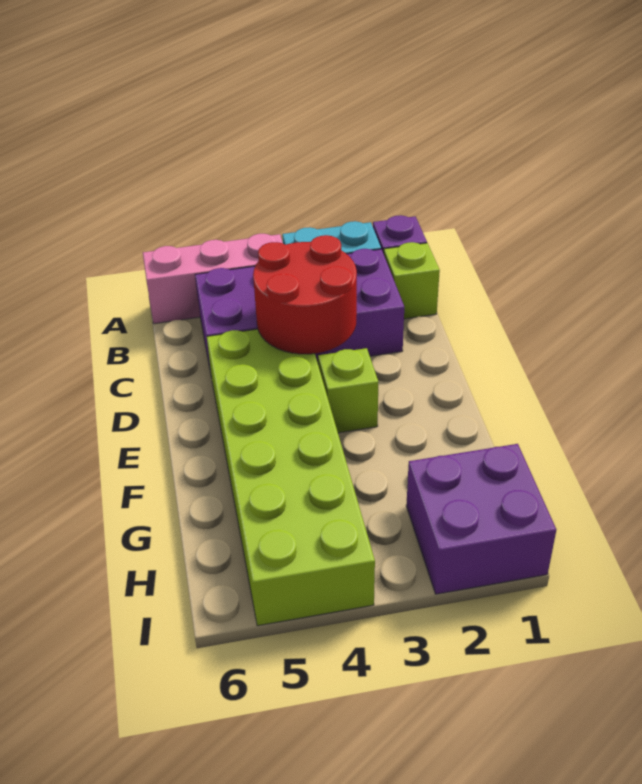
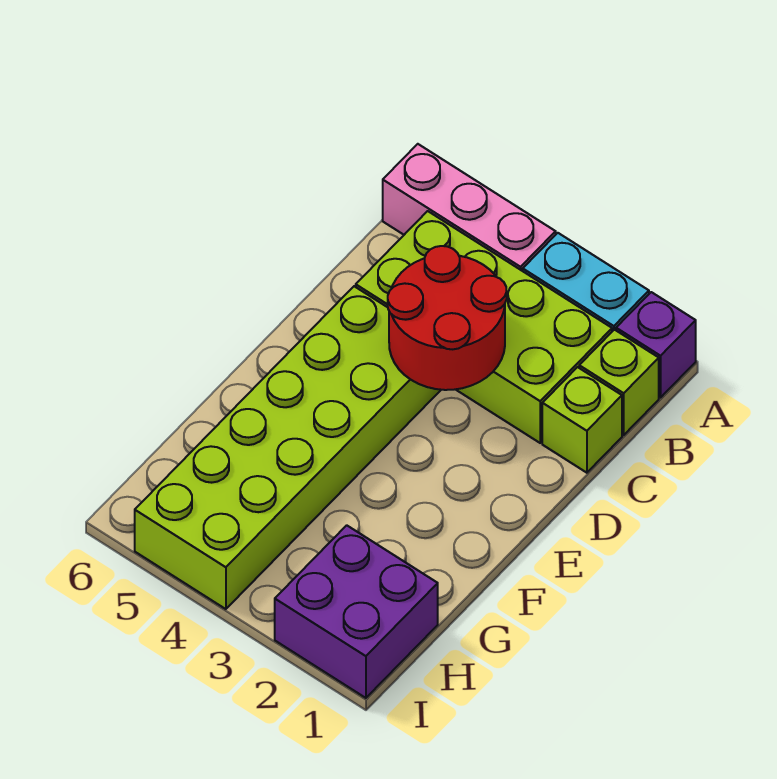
purple brick B2:C5 level 1 -> lime brick B2:C5 level 1
lime brick E3 level 1 -> lime brick C1 level 1

